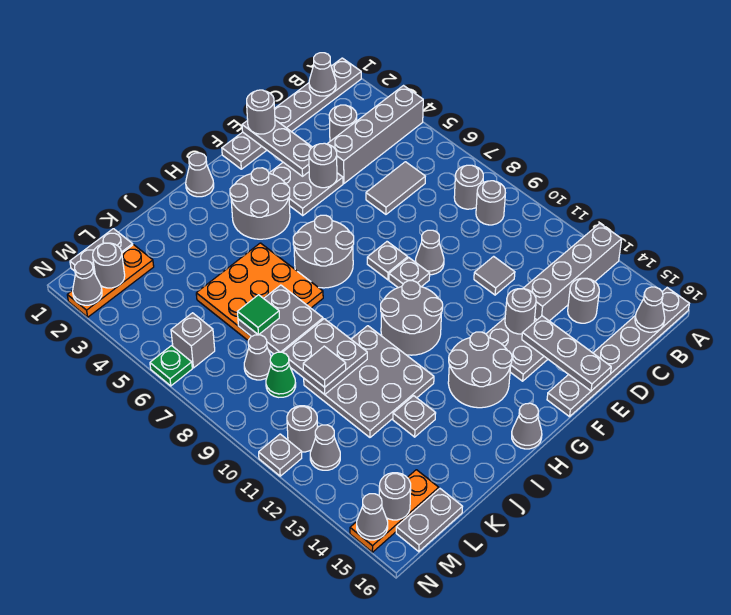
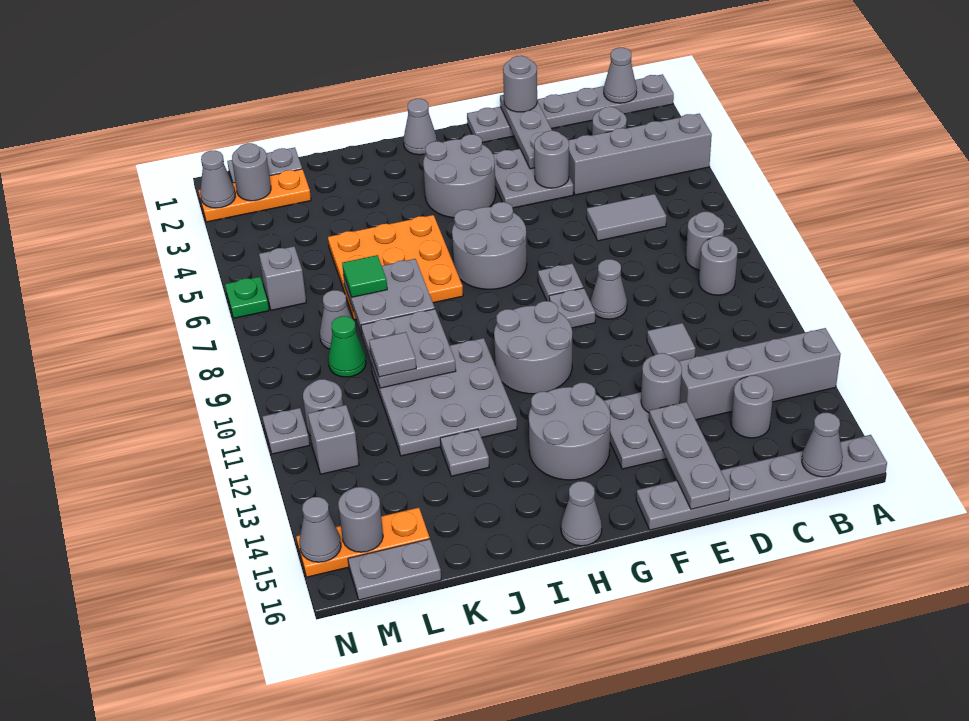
grey cone M12 level 1 -> grey brick M12 level 1

